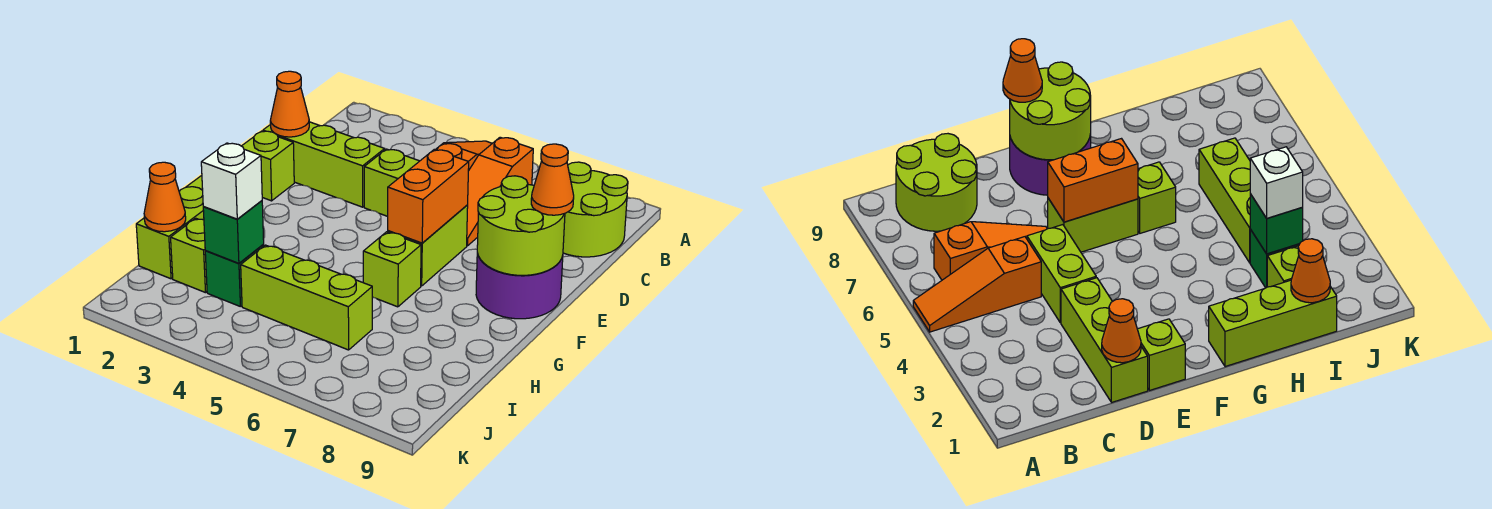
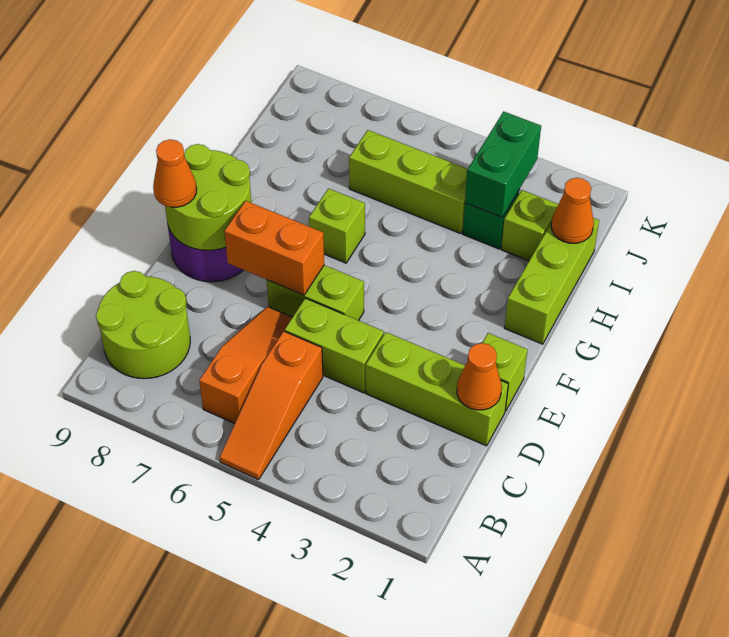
lime brick E6:F6 level 1 -> lime brick E5:E6 level 1
orange brick E6:F6 level 2 -> orange brick E6:E7 level 2
green brick I3 level 2 -> green brick I3:J3 level 2
white brick I3 level 3 -> none

